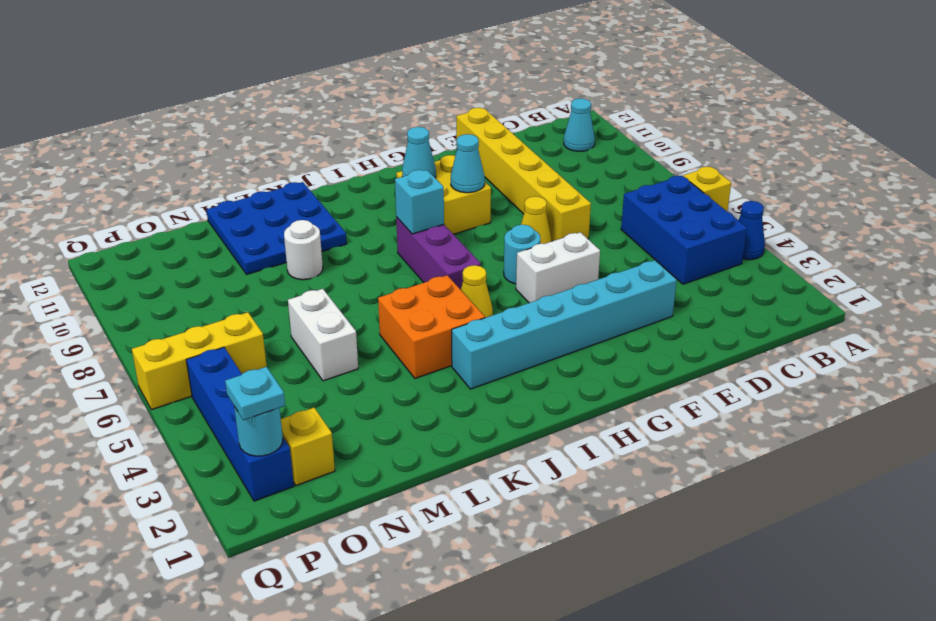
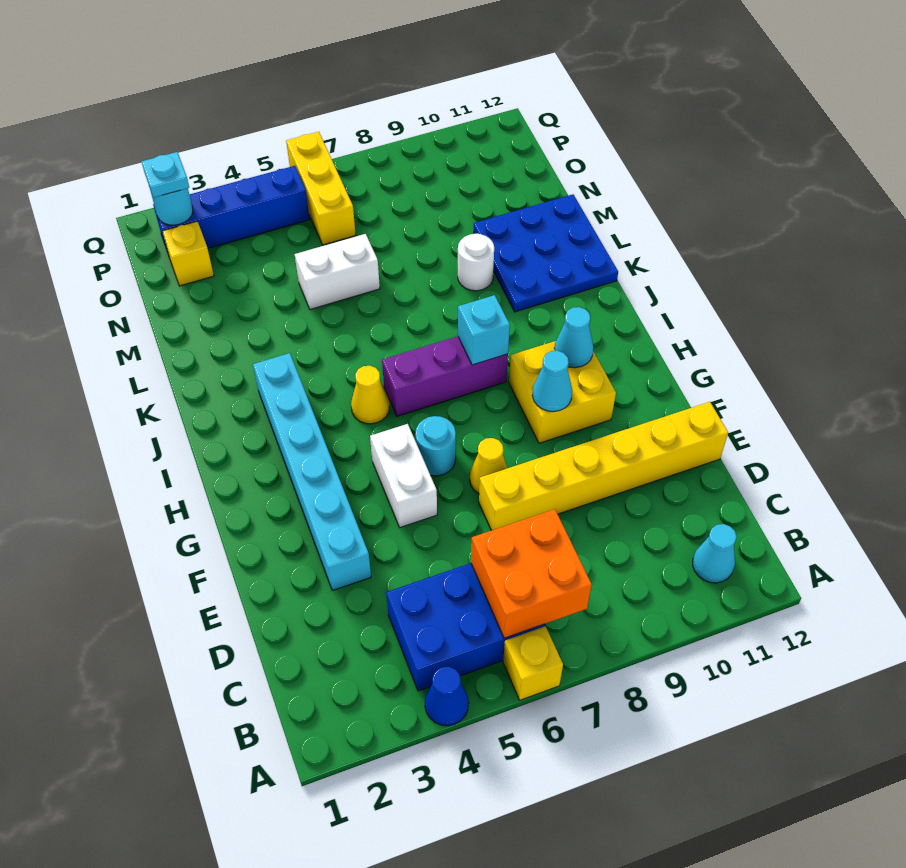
orange brick J4:K5 level 1 -> orange brick B6:C7 level 2

